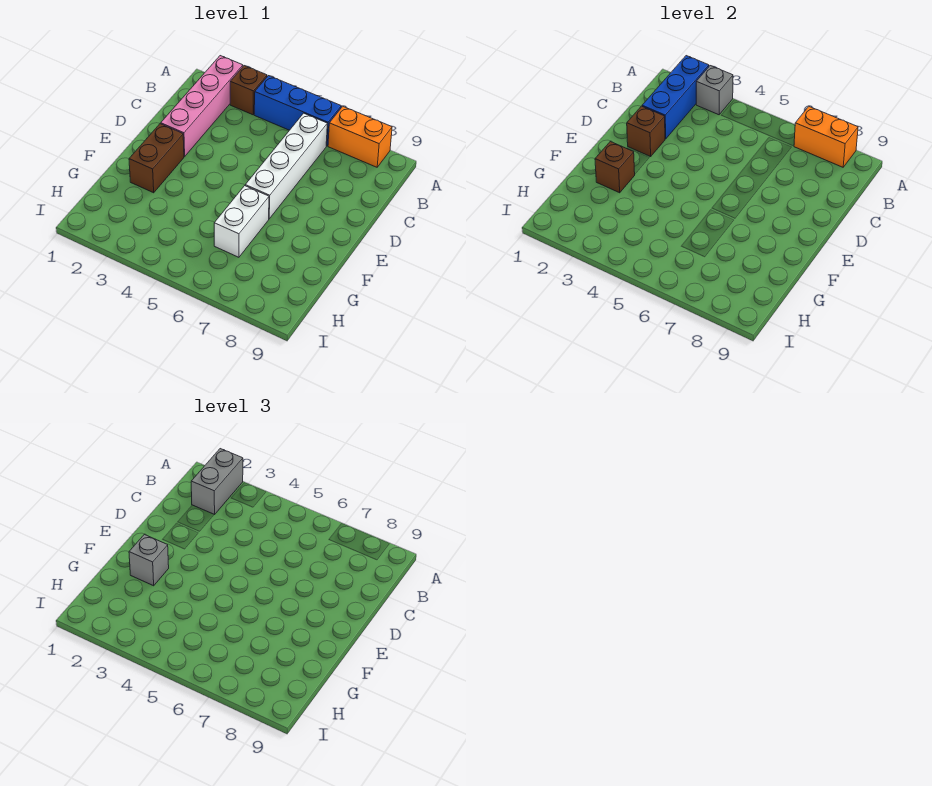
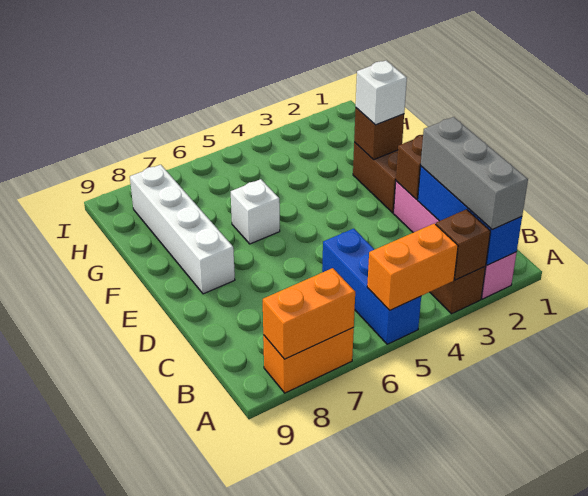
grey brick A2:B2 level 3 -> grey brick A2:C2 level 3
grey brick A3 level 2 -> brown brick A3 level 2
blue brick A4:A6 level 1 -> blue brick A5:C5 level 1
none -> orange brick A4:A5 level 2
white brick B6:E6 level 1 -> white brick E8:H8 level 1
grey brick F2 level 3 -> white brick F2 level 3
white brick F6:G6 level 1 -> white brick F6 level 1

